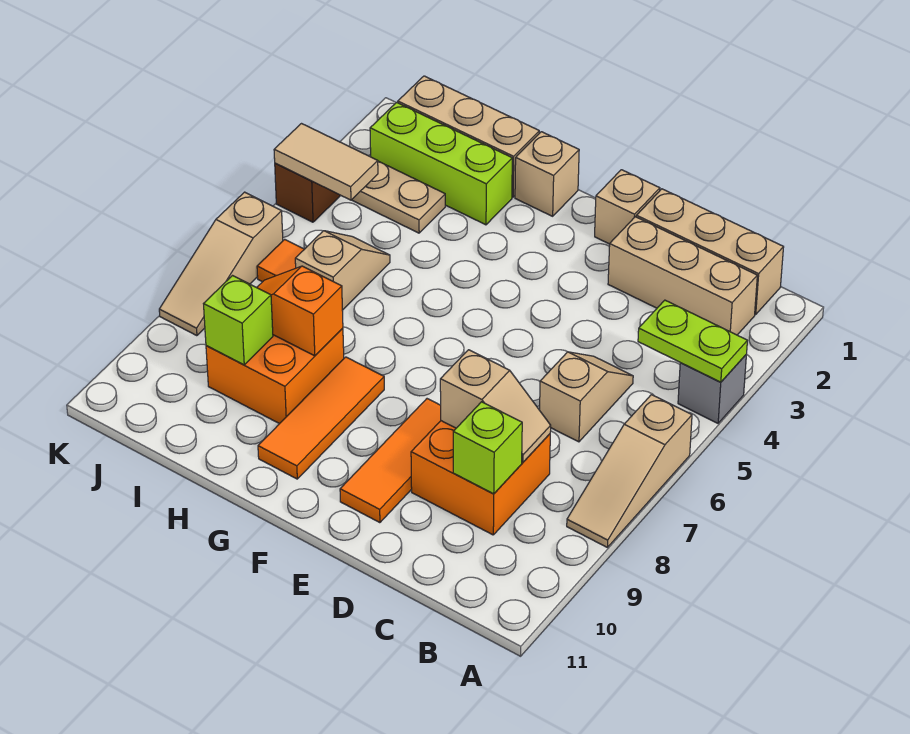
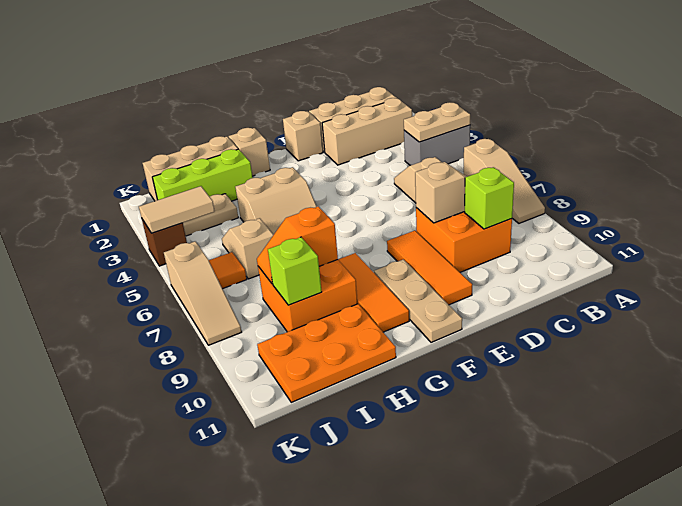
grey brick A4 level 1 -> grey brick A4:B4 level 1
lime plate A4:B4 level 2 -> tan plate A4:B4 level 2
none -> tan plate F9:F11 level 1
none -> tan slope G4:H5 level 1 top 4
none -> orange plate H10:J11 level 1

